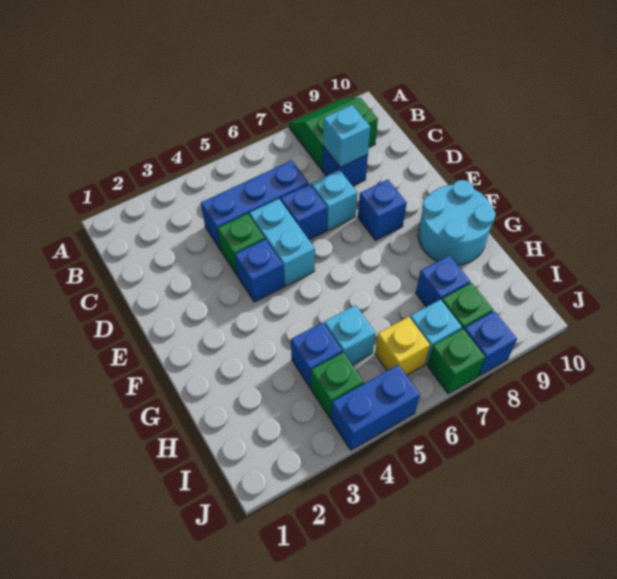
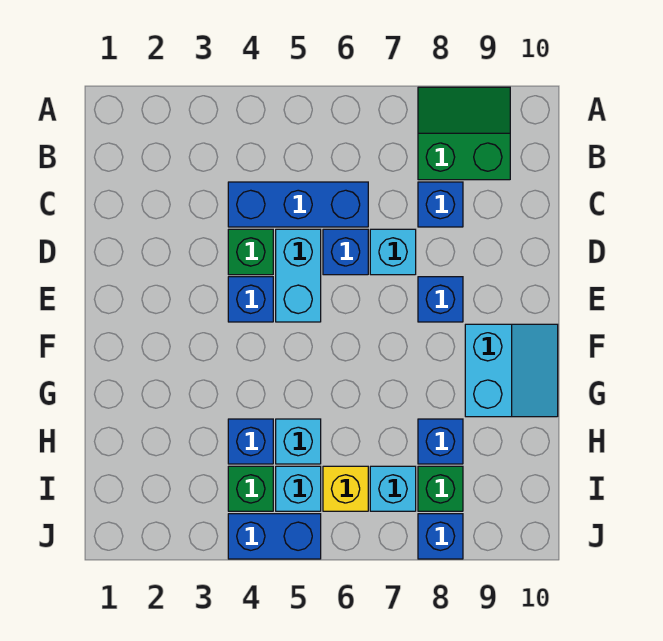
cyan brick C8 level 2 -> cyan brick I5 level 1
cyan round brick F9:G10 level 1 -> cyan slope F9:G10 level 1 top 9
green brick J7 level 1 -> none

